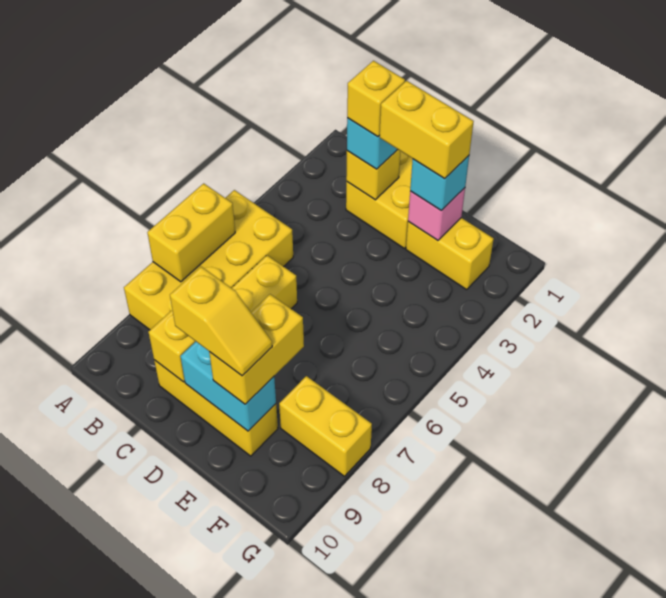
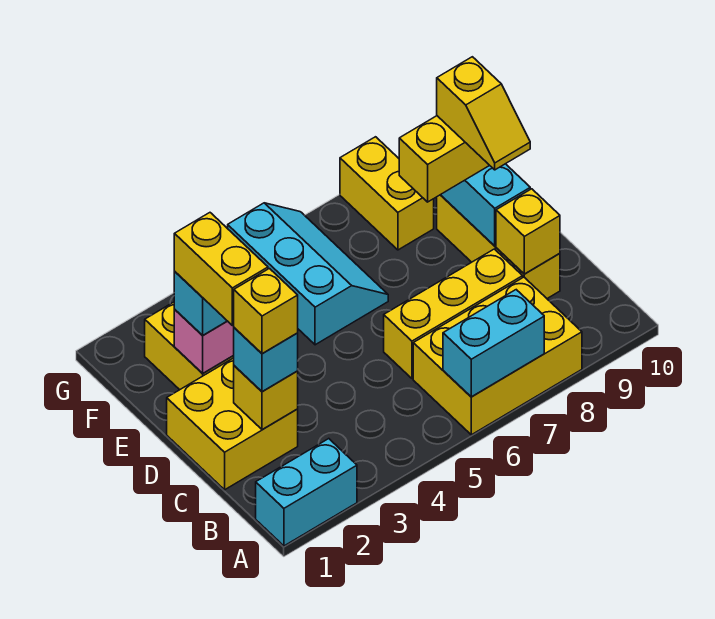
none -> cyan brick A1:A2 level 1
yellow brick A5:B8 level 1 -> yellow brick A6:B8 level 1
yellow brick A6:A7 level 2 -> cyan brick A6:A7 level 2
yellow slope D9:E9 level 4 top D -> yellow slope D9:E9 level 4 top E
none -> cyan slope E5:G6 level 1 top 5

